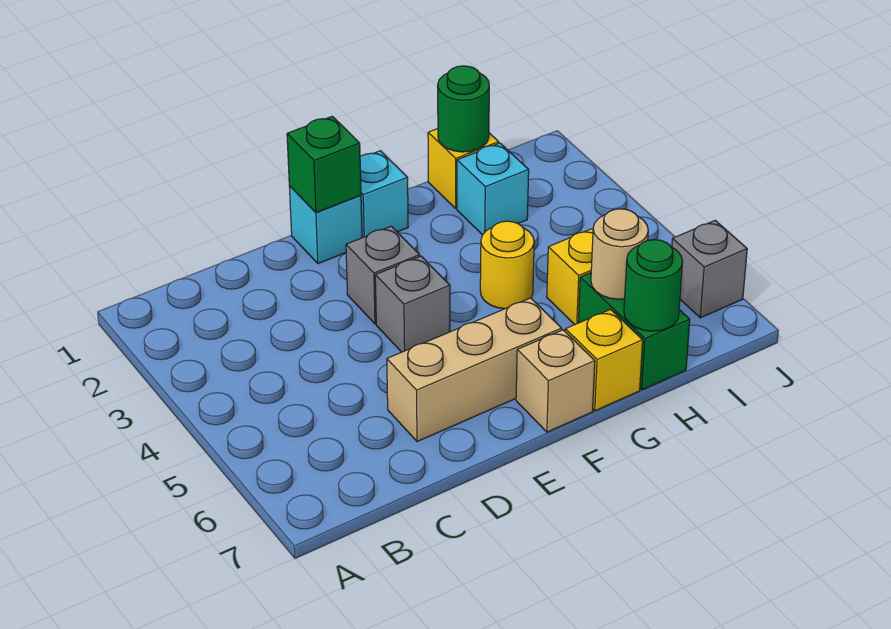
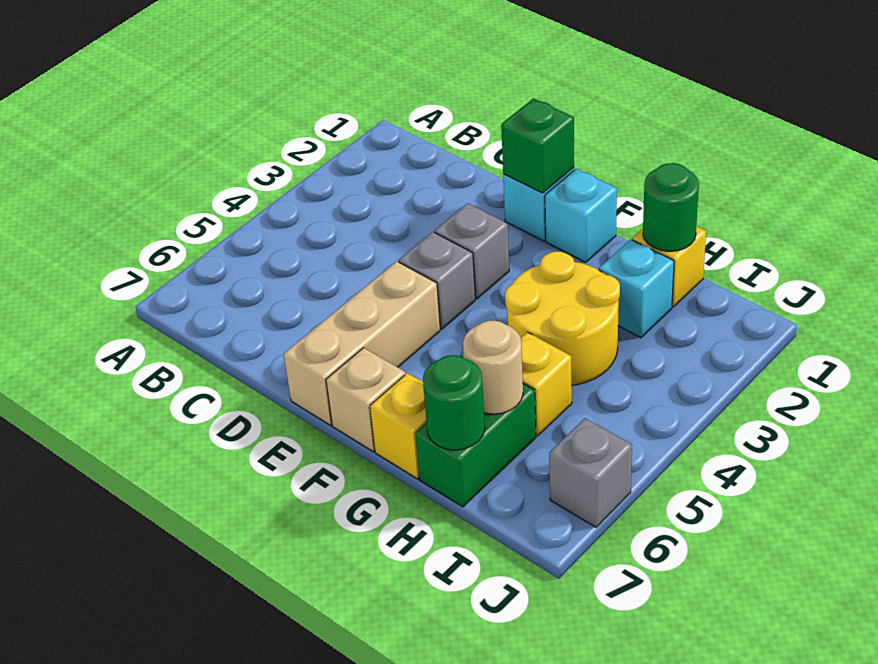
tan brick D6:F6 level 1 -> tan brick E5:E7 level 1
yellow round brick G4 level 1 -> yellow round brick G3:H4 level 1

